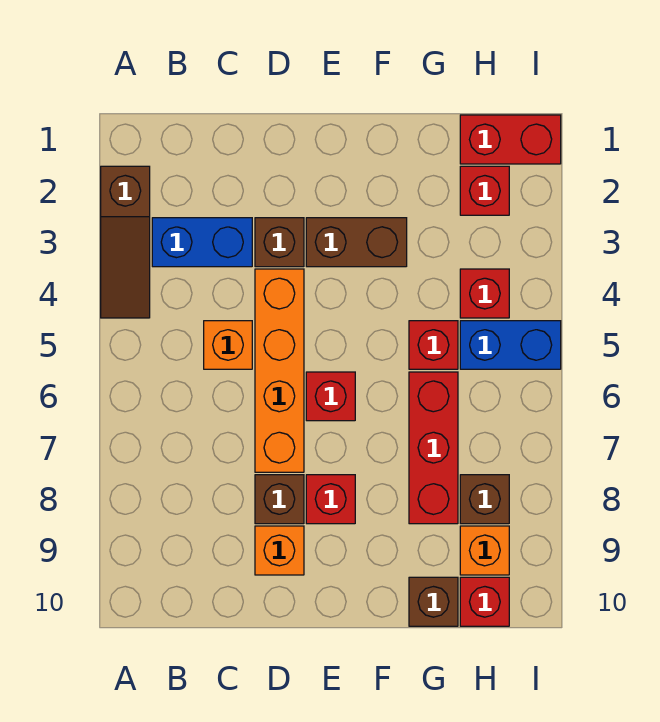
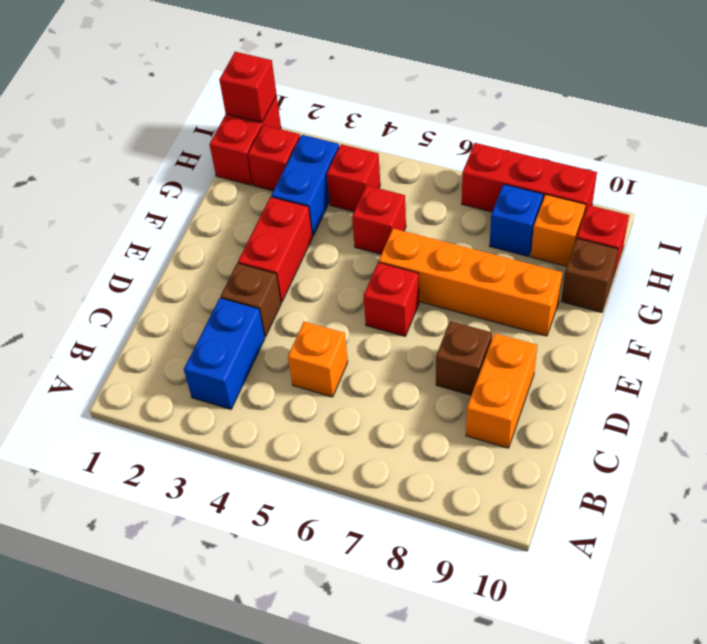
brown slope A2:A4 level 1 top 2 -> none
orange brick D4:D7 level 1 -> orange brick F6:F9 level 1
orange brick D9 level 1 -> orange brick C9:D9 level 1
brown brick E3:F3 level 1 -> red brick E3:F3 level 1
red brick E8 level 1 -> red brick I1 level 2
red brick G6:G8 level 1 -> red brick I7:I9 level 1
blue brick H5:I5 level 1 -> blue brick G3:H3 level 1
brown brick H8 level 1 -> blue brick H8 level 1

